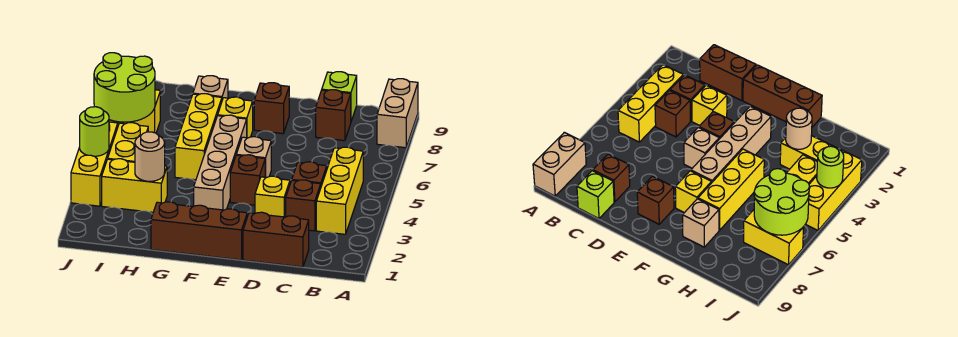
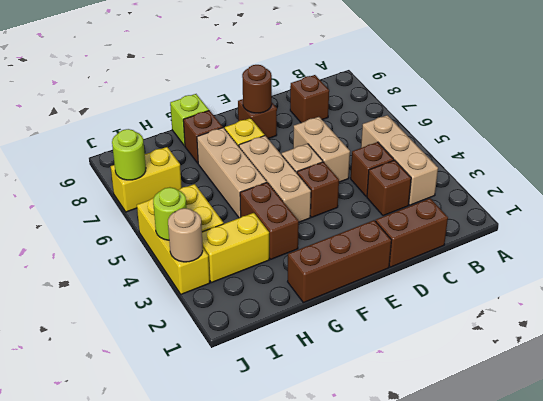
tan brick A8:A9 level 1 -> tan brick D5:D6 level 1
yellow brick B3:B5 level 1 -> tan brick B3:B5 level 1
lime brick C9 level 1 -> lime brick G9 level 1
yellow brick D3 level 1 -> none
none -> brown round brick E8 level 2
tan brick F3:F6 level 1 -> tan brick F4:F6 level 1
none -> brown brick G3:G4 level 1
yellow brick G5:G7 level 1 -> tan brick G5:G7 level 1
tan brick G8 level 1 -> brown brick G8 level 1
tan round brick H3 level 2 -> tan round brick J3 level 2
lime round brick I6:J7 level 2 -> lime round brick J7 level 2

